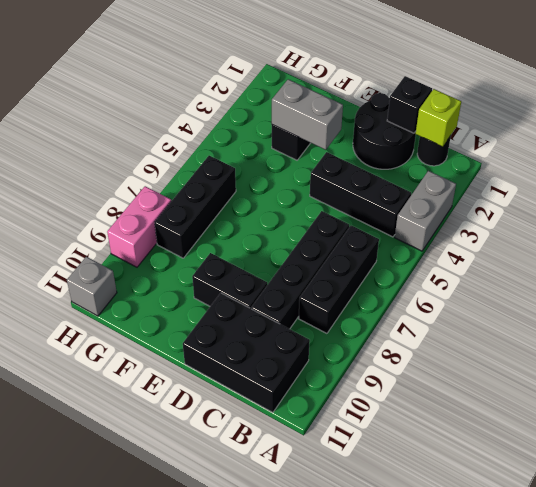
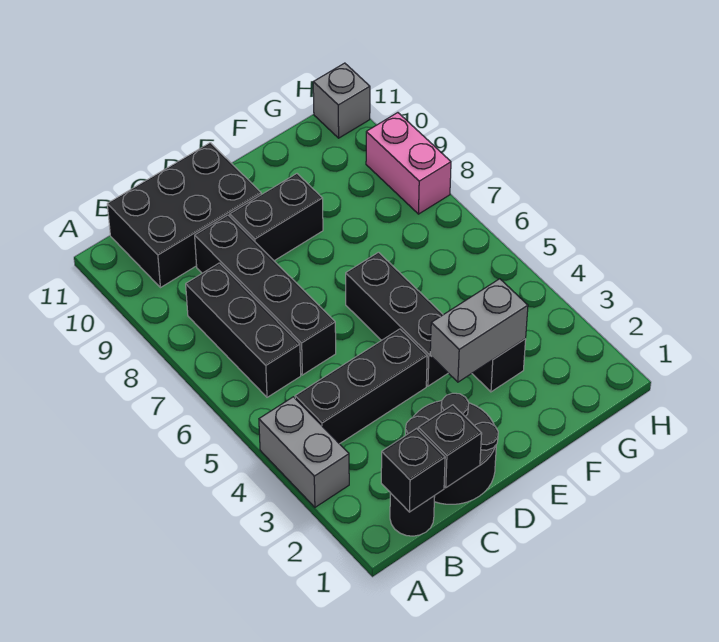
lime brick B1 level 2 -> black brick B1 level 2
black brick G6:G8 level 1 -> black brick E4:E6 level 1

